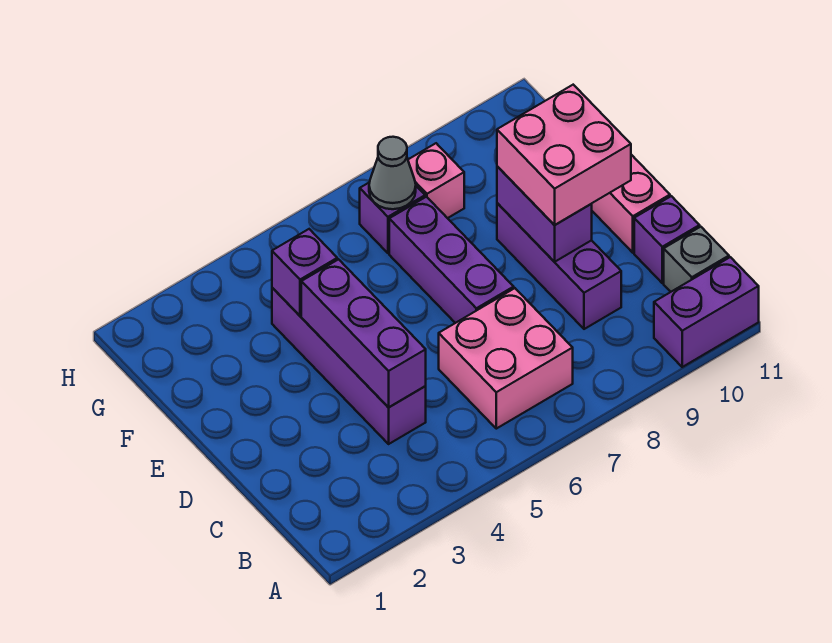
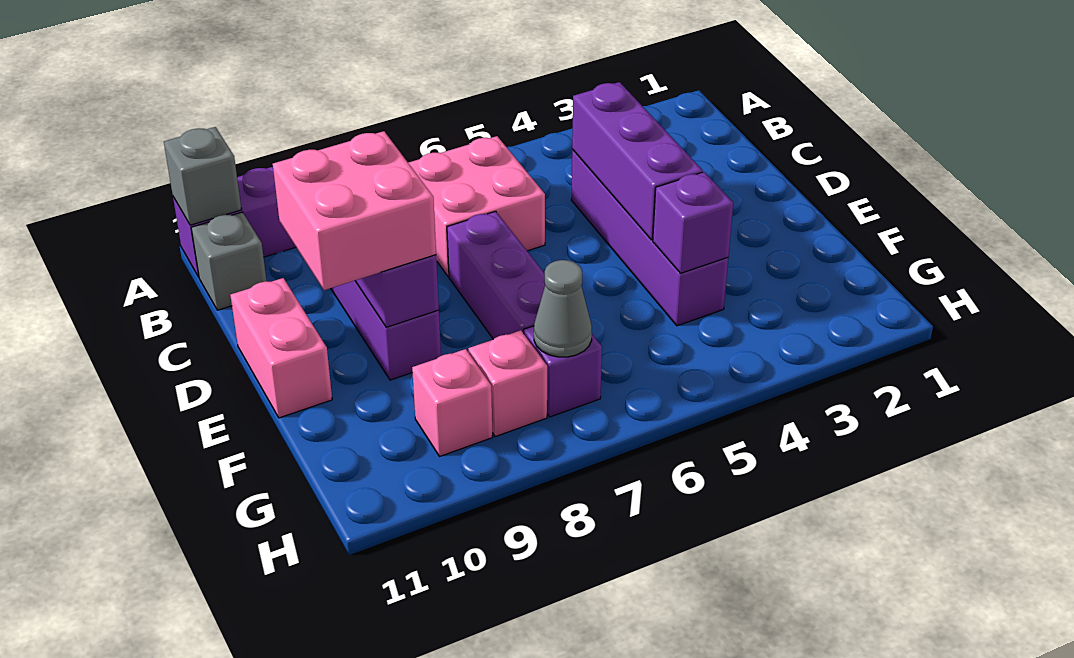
none -> grey brick A11 level 2
purple brick C11 level 1 -> none
none -> pink brick G9 level 1

